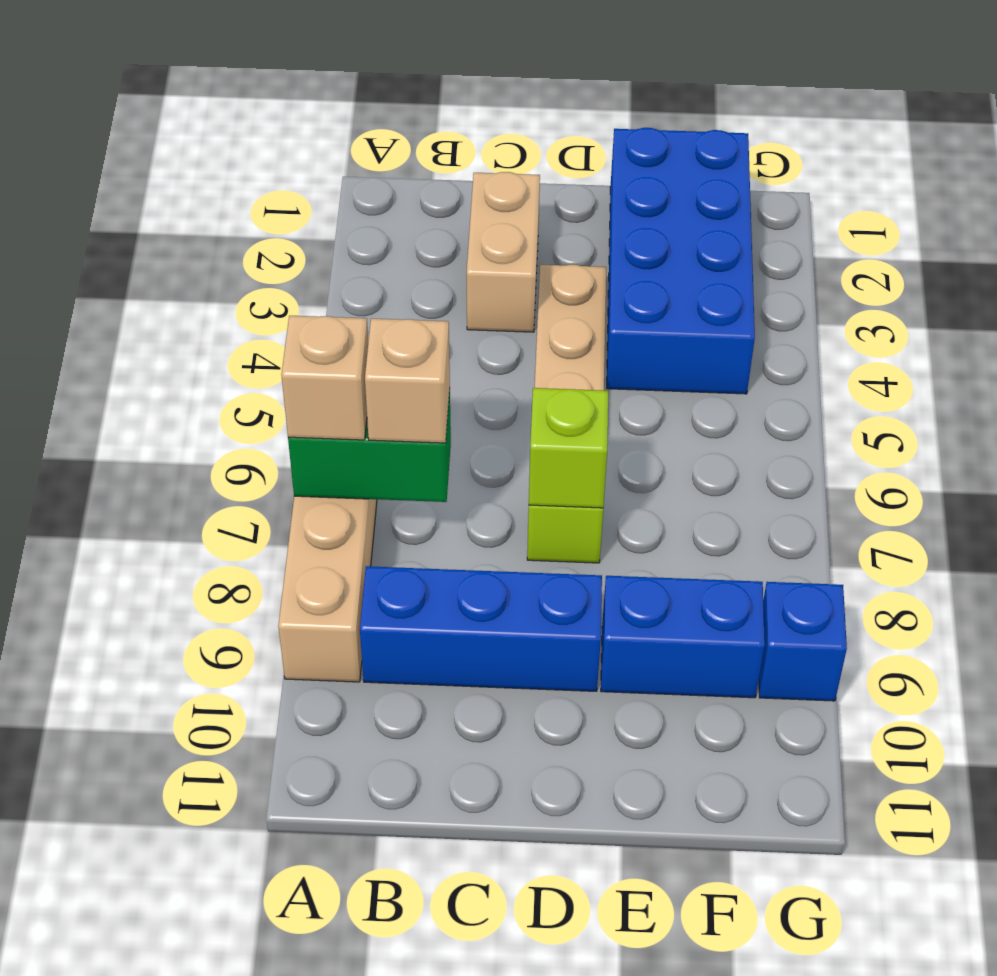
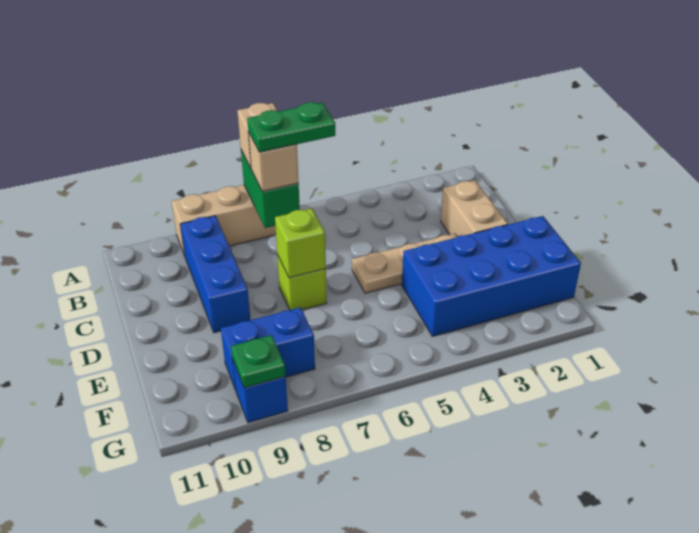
none -> green plate B6:B7 level 4
tan brick C2:C3 level 1 -> tan brick C2:D2 level 1
blue brick E9:F9 level 1 -> blue brick F8:F9 level 1
none -> green plate G9 level 2

